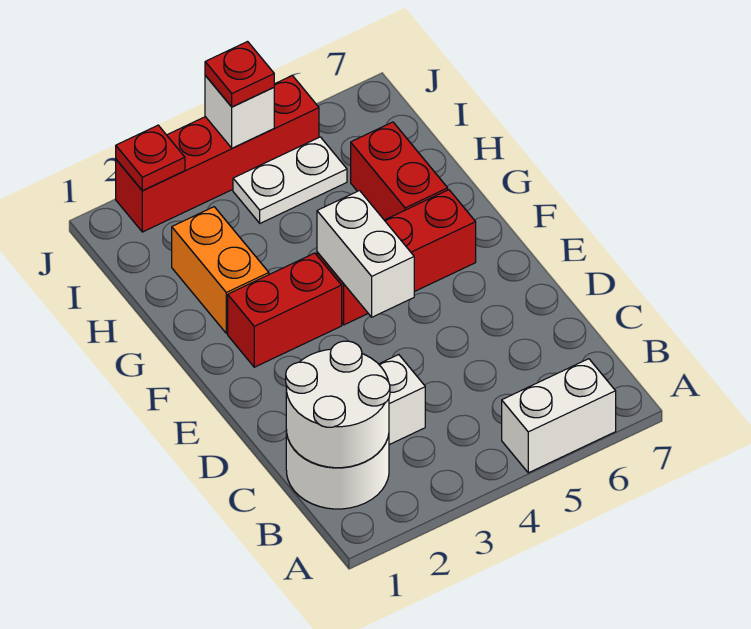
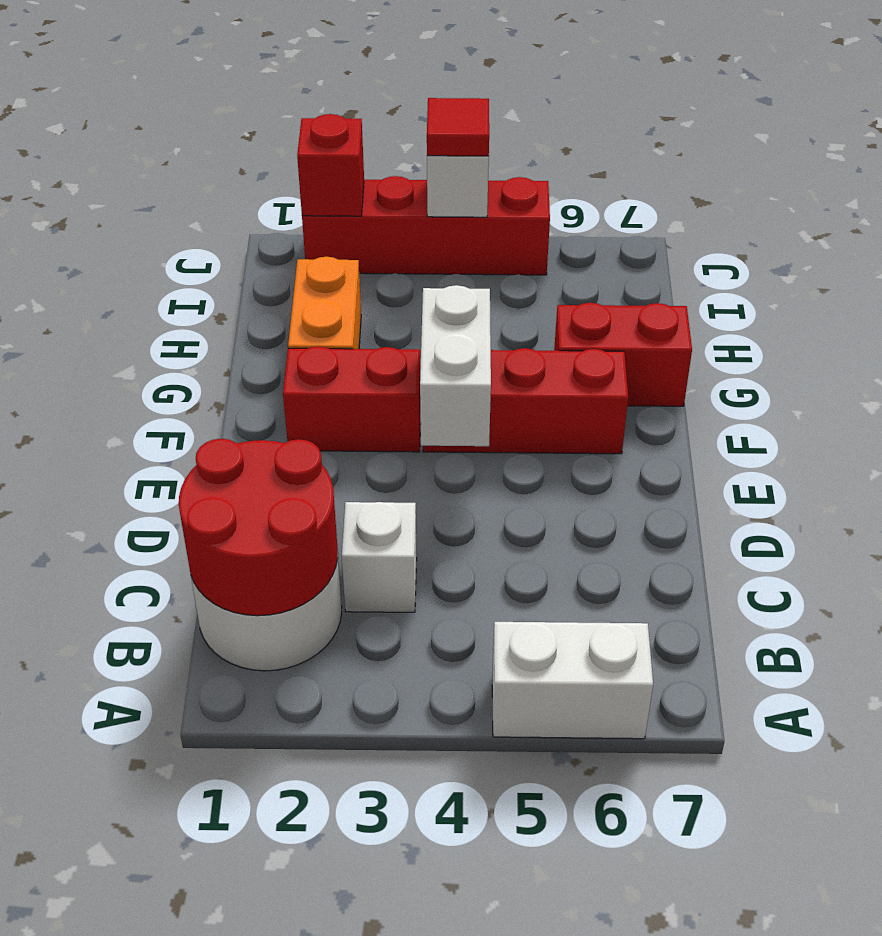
white round brick B1:C2 level 2 -> red round brick B1:C2 level 2
red brick G6:H6 level 1 -> red brick G6:G7 level 1
white plate I4:I5 level 1 -> none
red plate J2 level 2 -> red brick J2 level 2
red plate J4 level 3 -> red tile J4 level 3

